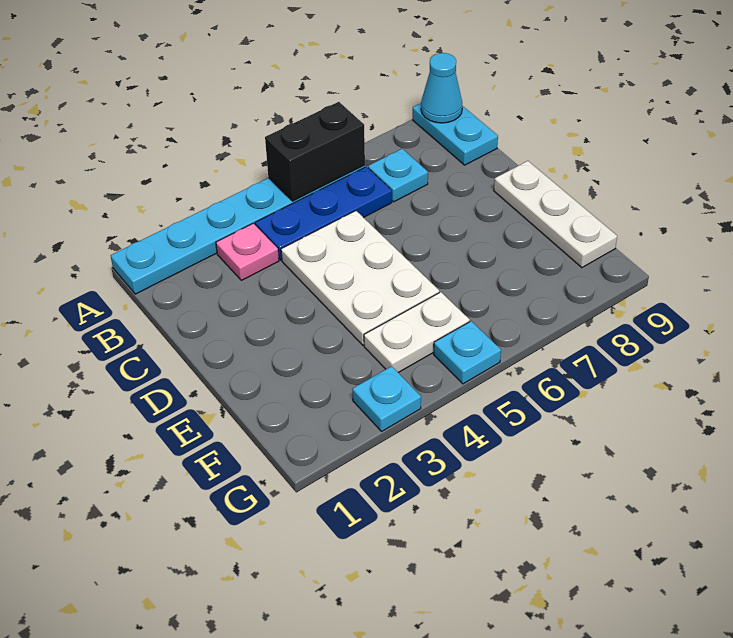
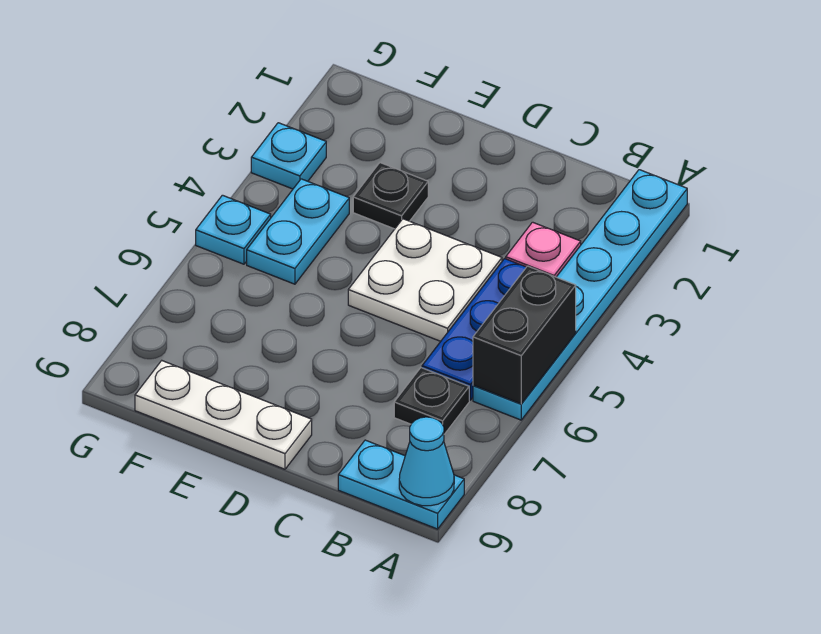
cyan plate B7 level 1 -> black plate B7 level 1
white plate C4:E5 level 1 -> white plate C4:D5 level 1
none -> black plate E3 level 1
white plate F4:F5 level 1 -> cyan plate F4:F5 level 1

